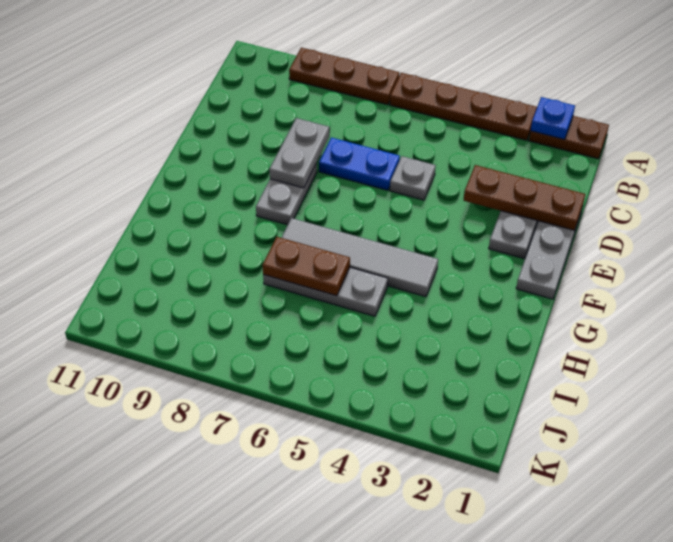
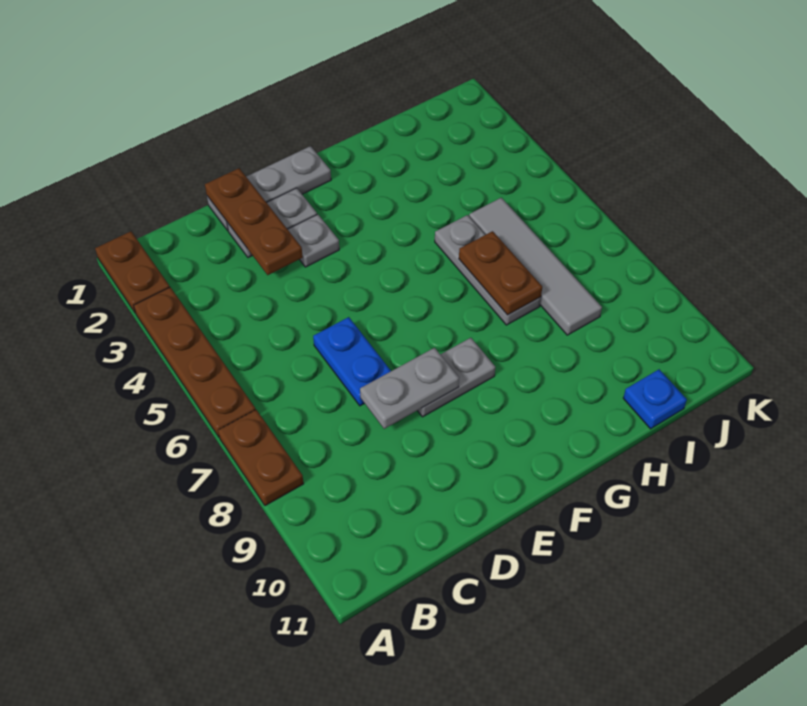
blue plate A2 level 2 -> blue plate I11 level 1
brown plate A7:A9 level 1 -> brown plate A7:A8 level 1
grey plate D5 level 1 -> grey plate E3 level 1
grey tile G4:G7 level 1 -> grey tile I5:I8 level 1

